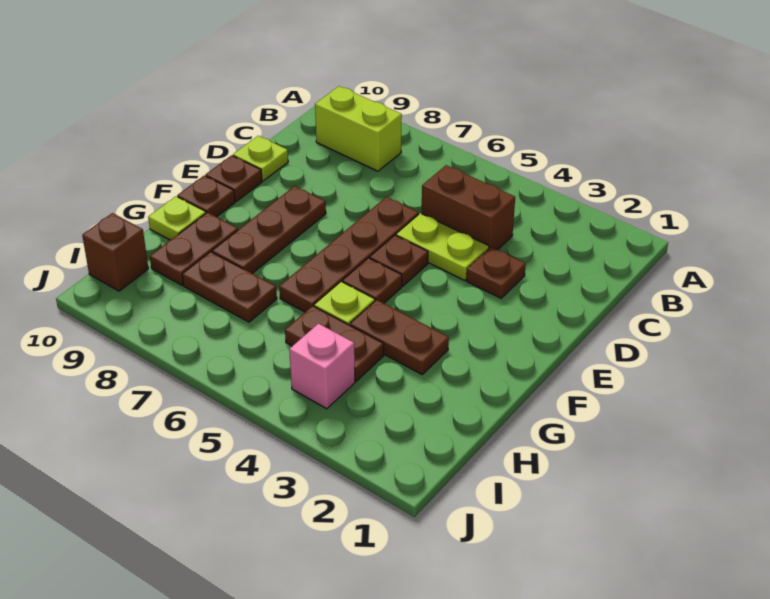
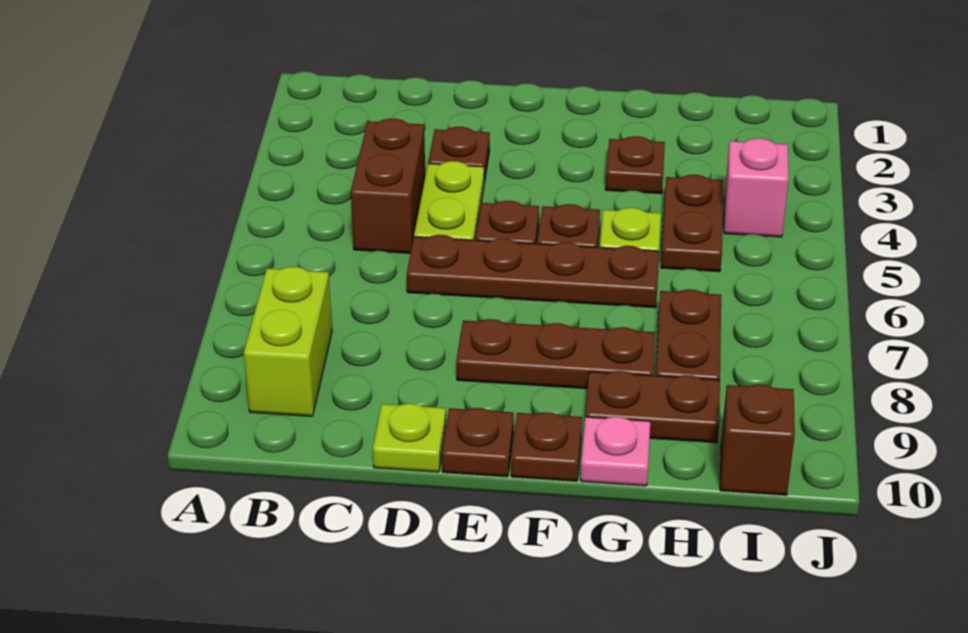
brown plate G3:G4 level 1 -> brown plate G3 level 1
lime plate G10 level 1 -> pink plate G10 level 1

